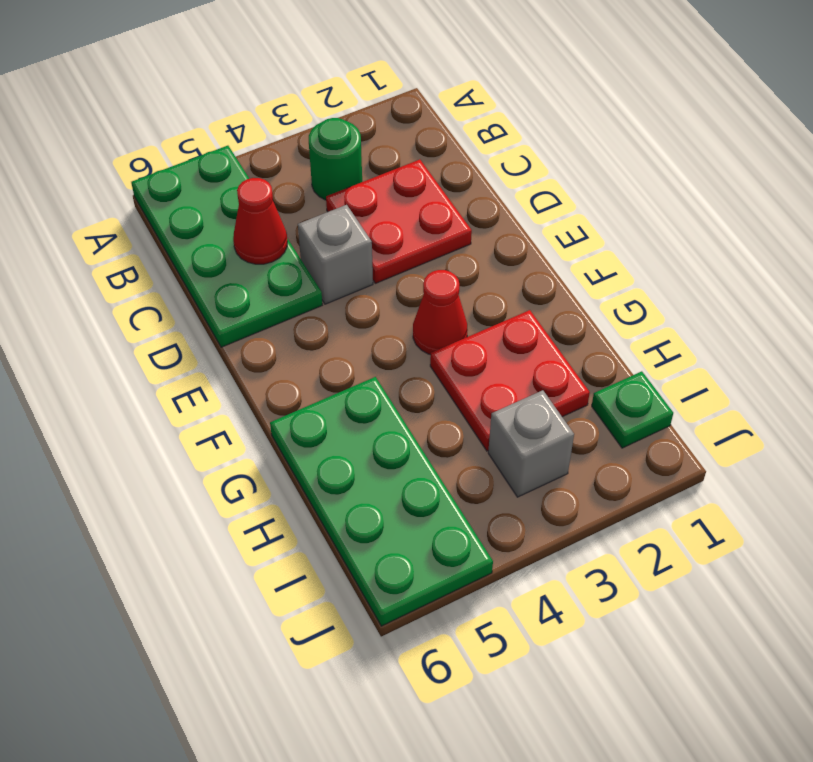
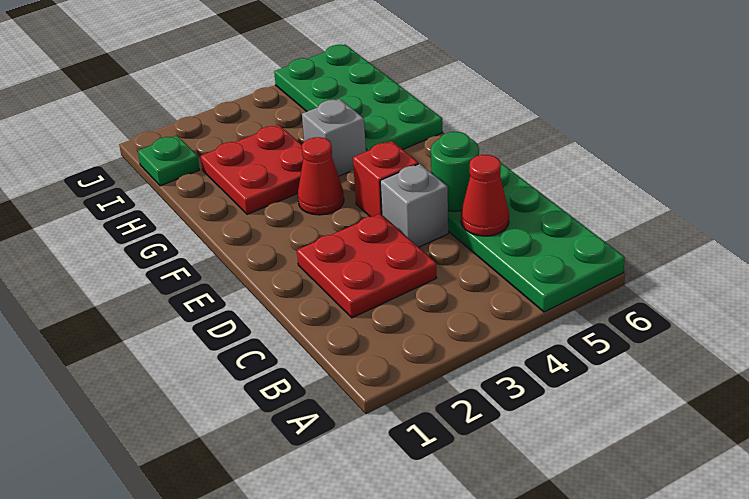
green round brick B3 level 1 -> green round brick D5 level 2
none -> red brick E4 level 1
grey brick I3 level 1 -> grey brick G4 level 1

